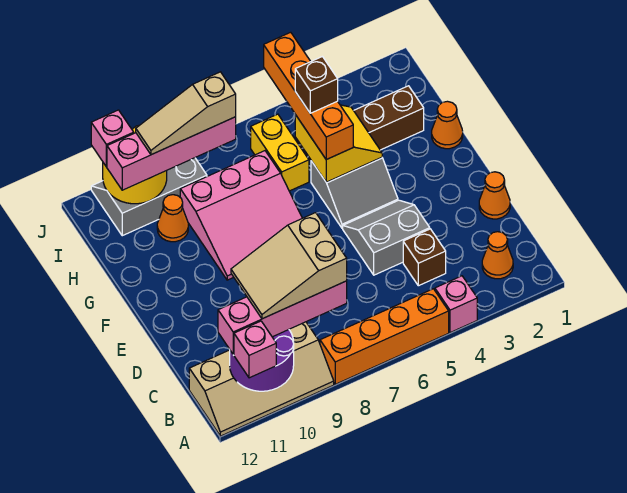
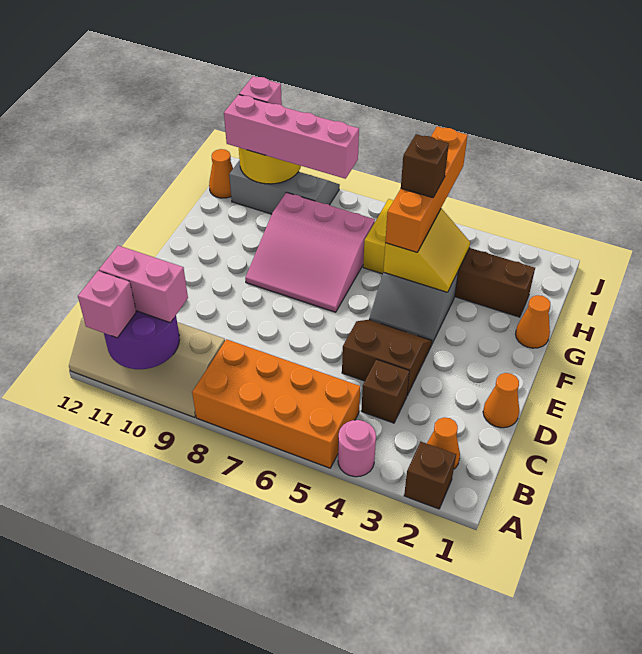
none -> brown brick A2 level 1
pink brick A4 level 1 -> pink round brick A4 level 1
orange brick A5:A8 level 1 -> orange brick A5:B8 level 1
pink brick B8:B11 level 3 -> pink brick B10:B11 level 3
tan slope B8:C10 level 4 top 8 -> none
grey slope D4:E5 level 1 top D -> brown slope D4:E5 level 1 top D
orange cone H10 level 1 -> orange cone I12 level 1
tan slope I8:I10 level 4 top 8 -> none

